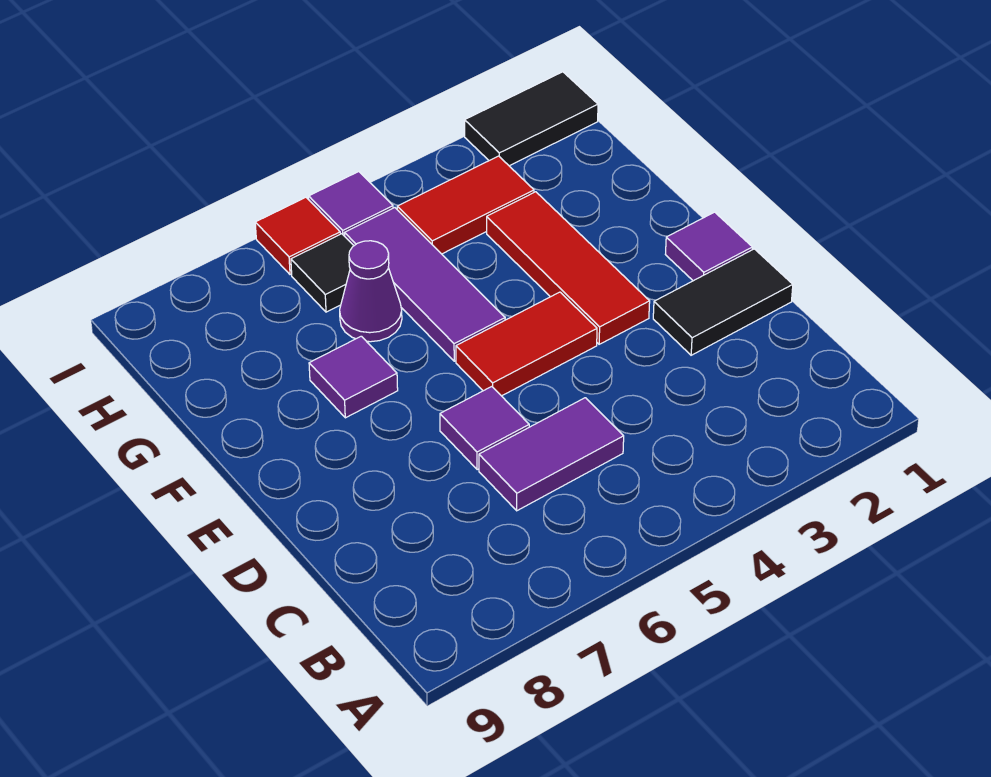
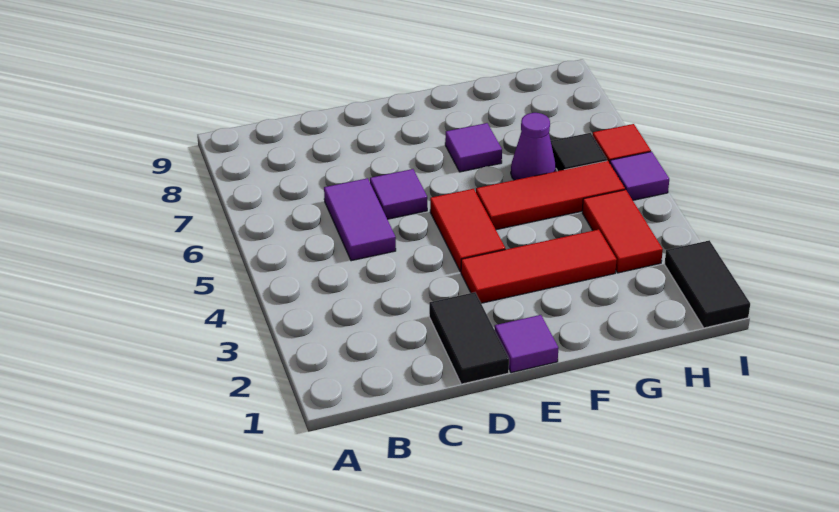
purple tile F5:H5 level 1 -> red tile F5:H5 level 1

